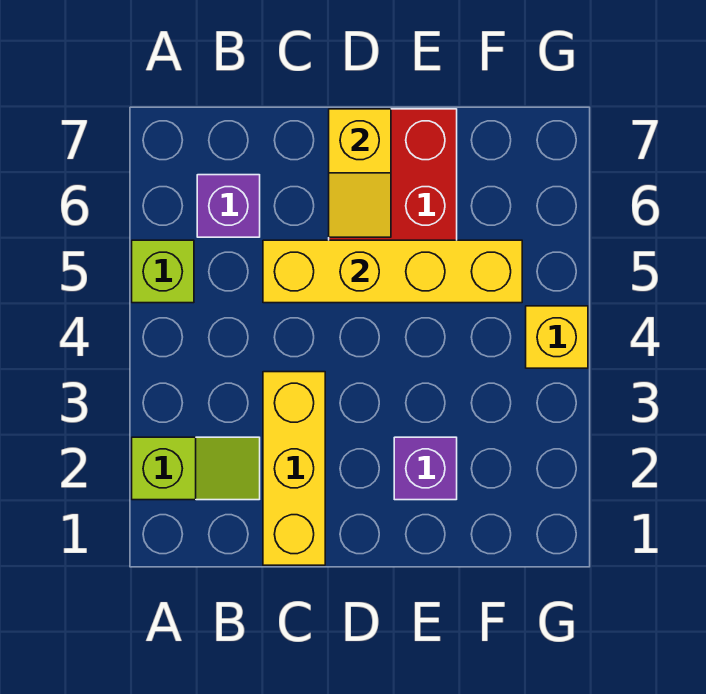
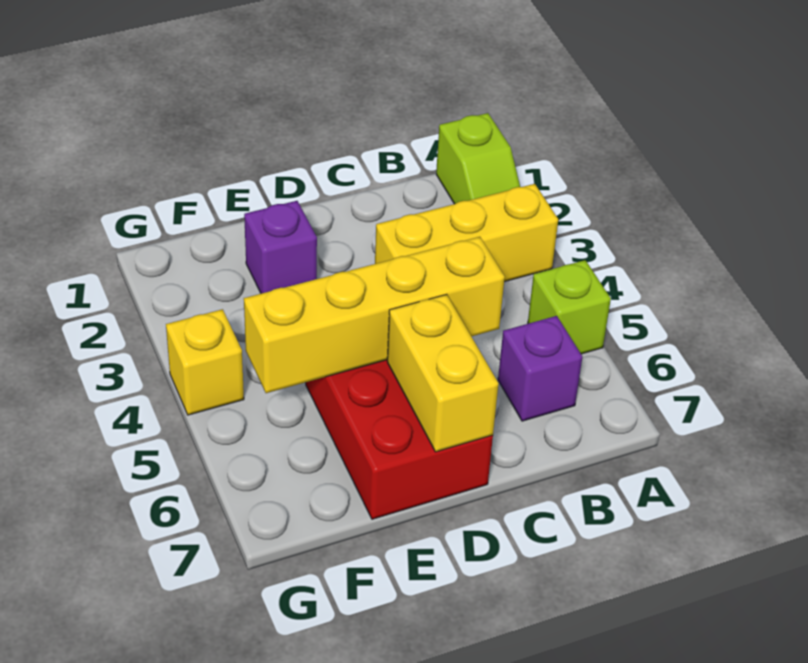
lime slope A2:B2 level 1 top A -> lime slope A1:A2 level 1 top 1
yellow brick C1:C3 level 1 -> yellow brick A3:C3 level 1
yellow slope D6:D7 level 2 top 7 -> yellow brick D6:D7 level 2

